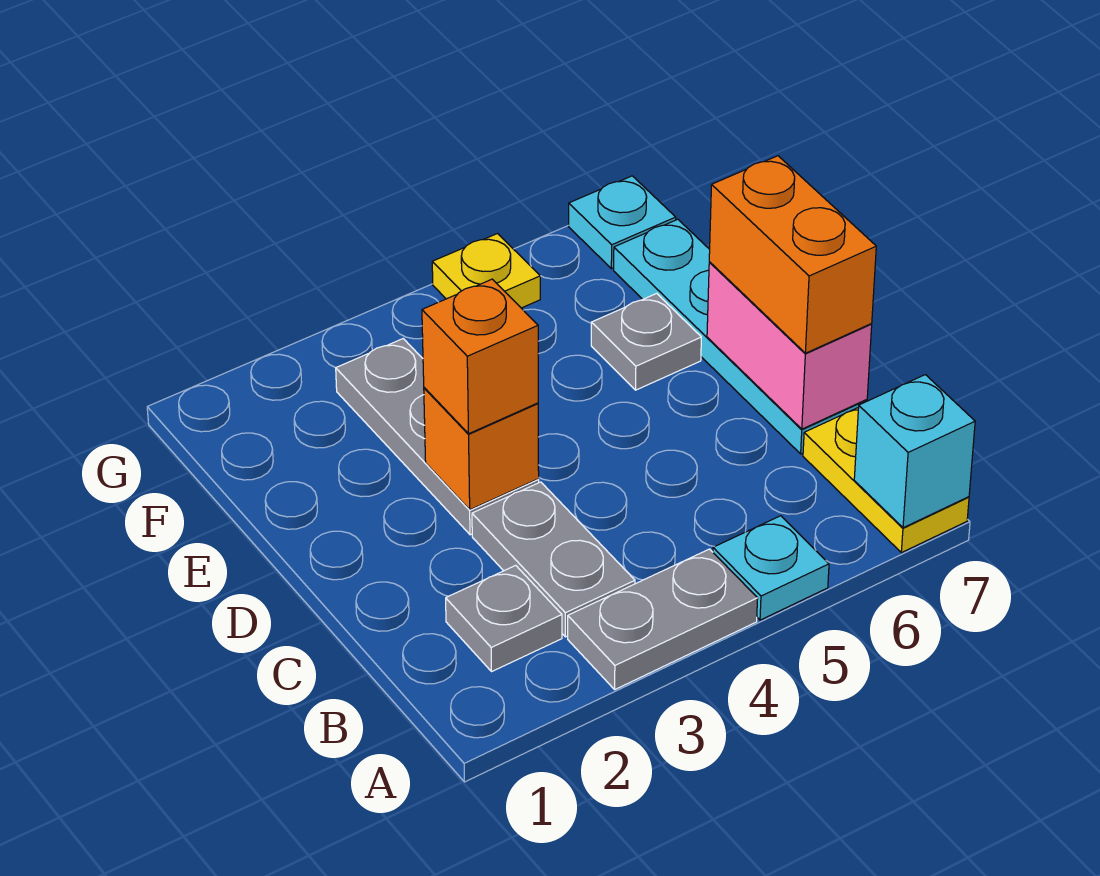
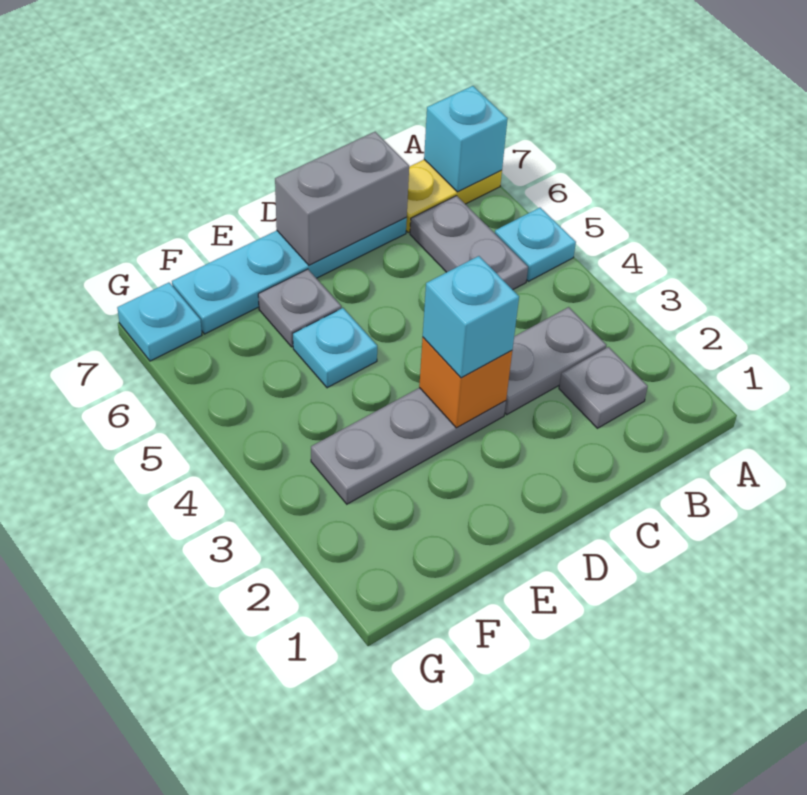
grey plate A3:A4 level 1 -> grey plate B5:B6 level 1
pink brick C7:D7 level 2 -> grey brick C7:D7 level 2
orange brick C7:D7 level 3 -> none
orange brick D3 level 3 -> cyan brick D3 level 3
none -> cyan plate E5 level 1
yellow plate G5 level 1 -> none

